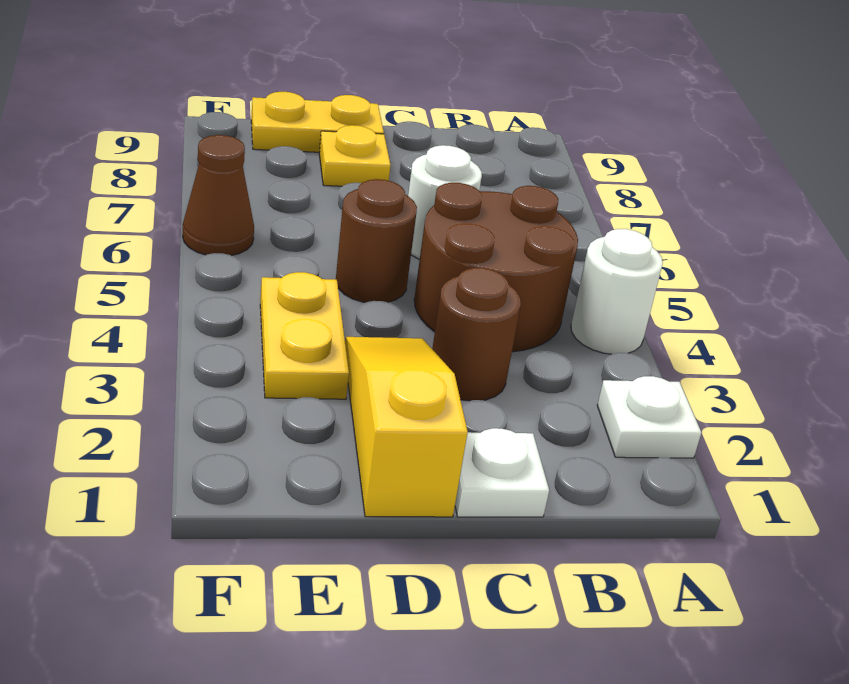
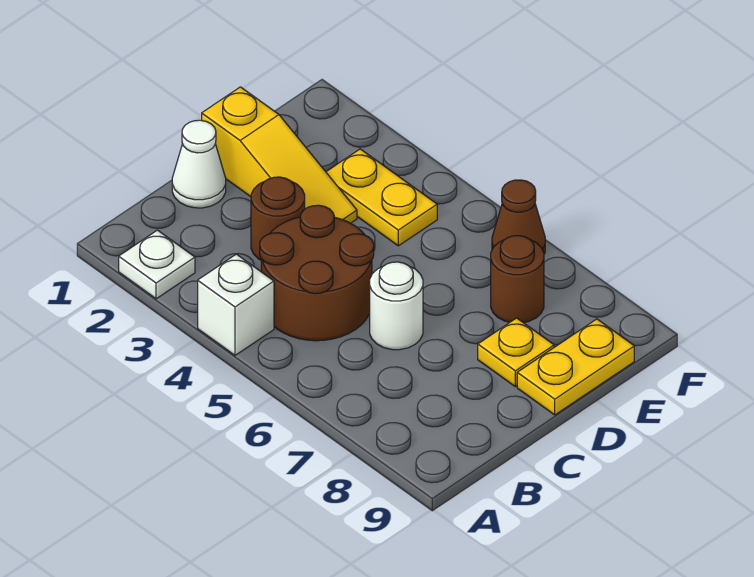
white round brick A4 level 1 -> white brick A4 level 1
white plate C1 level 1 -> white cone C1 level 1
brown round brick D5 level 1 -> brown round brick E7 level 1

